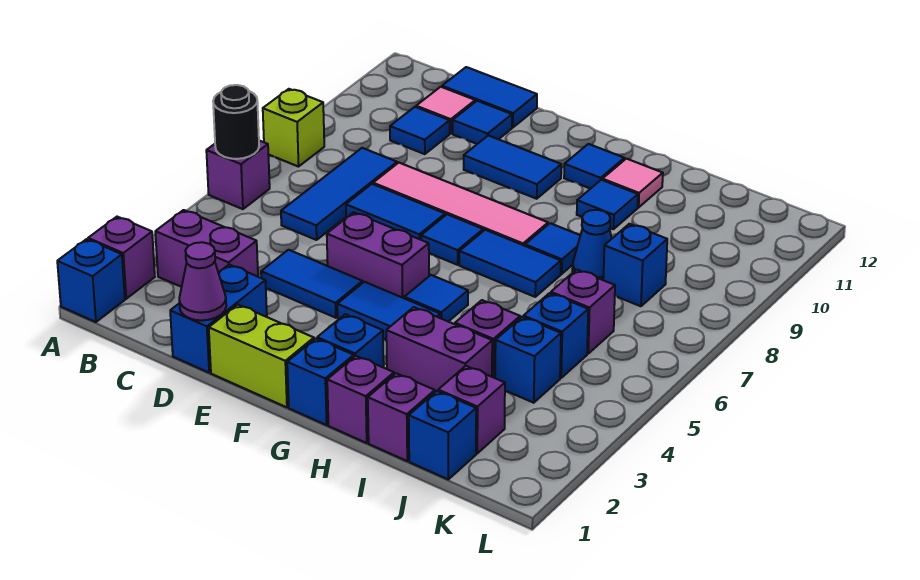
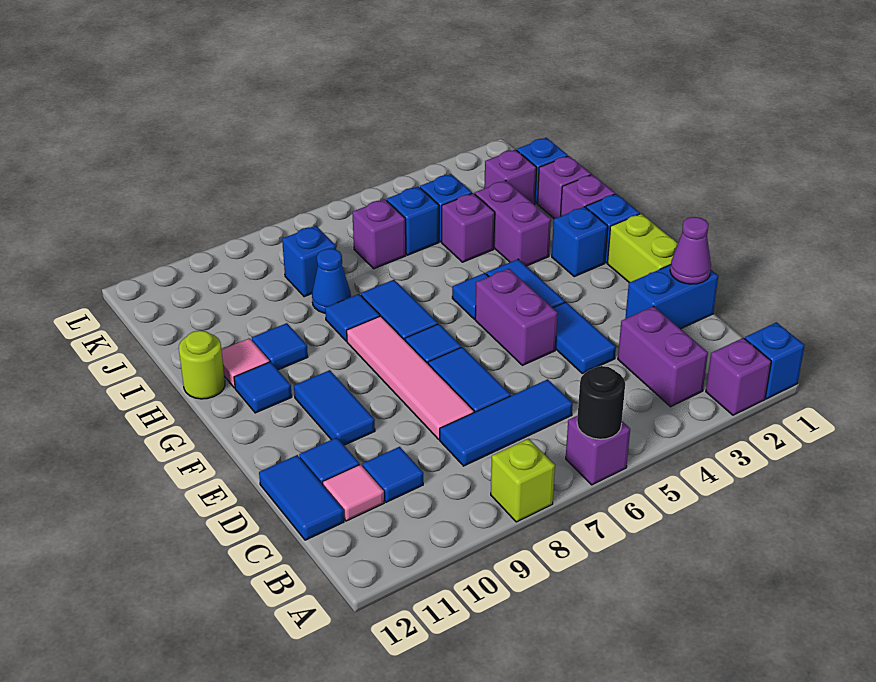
none -> lime round brick H12 level 1

